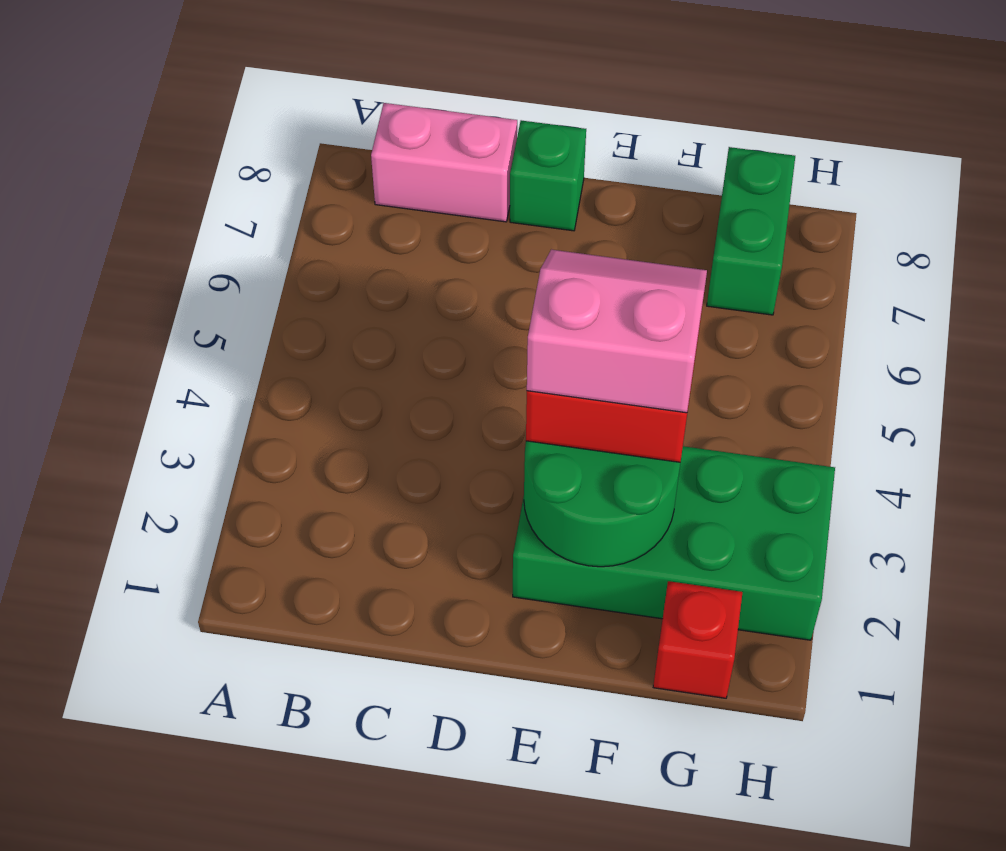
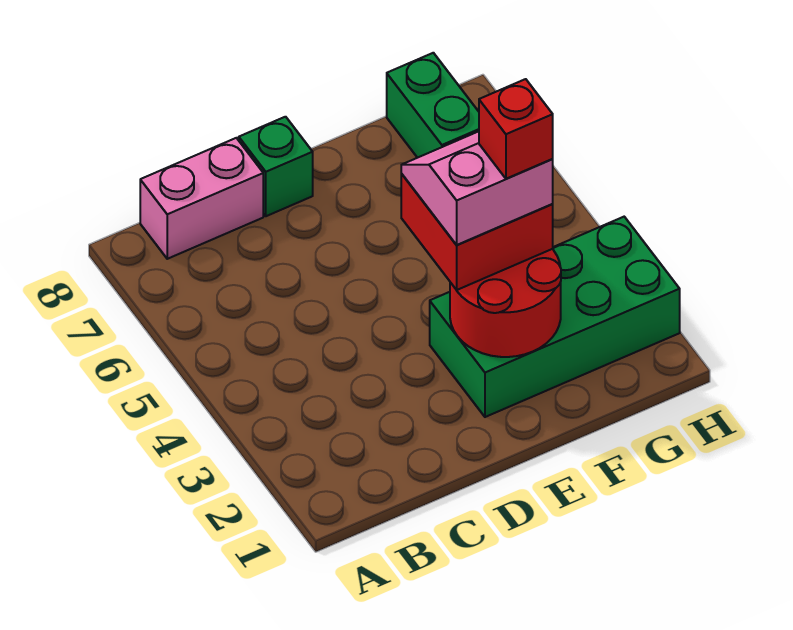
green round brick E2:F3 level 2 -> red round brick E2:F3 level 2
red brick G1 level 1 -> red brick F3 level 5

